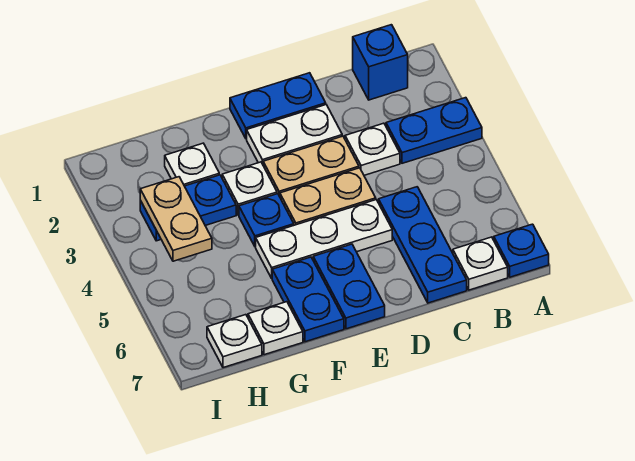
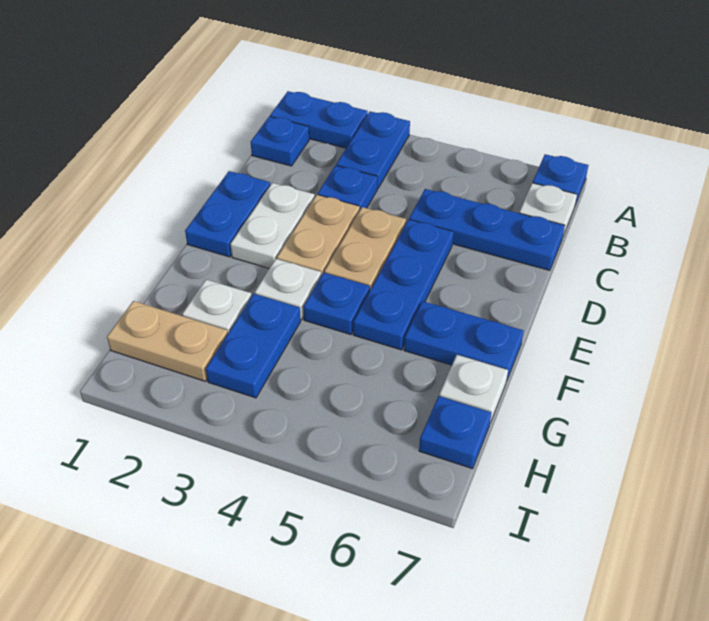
blue brick B1 level 1 -> blue plate B1 level 1
white plate C3 level 1 -> blue plate C3 level 1
white plate D5:F5 level 1 -> blue plate D5:F5 level 1
blue plate E6:E7 level 1 -> blue plate A1:A2 level 1
tan plate H3:H4 level 2 -> tan plate H1:H2 level 1
white plate H7 level 1 -> blue plate H7 level 1

